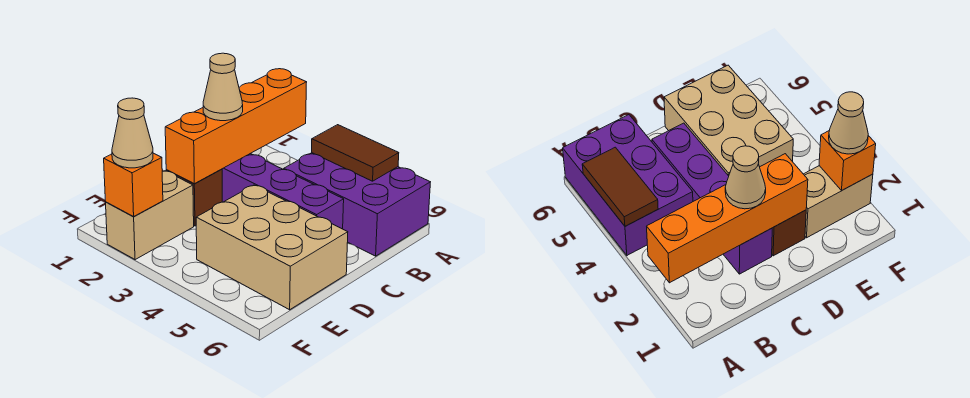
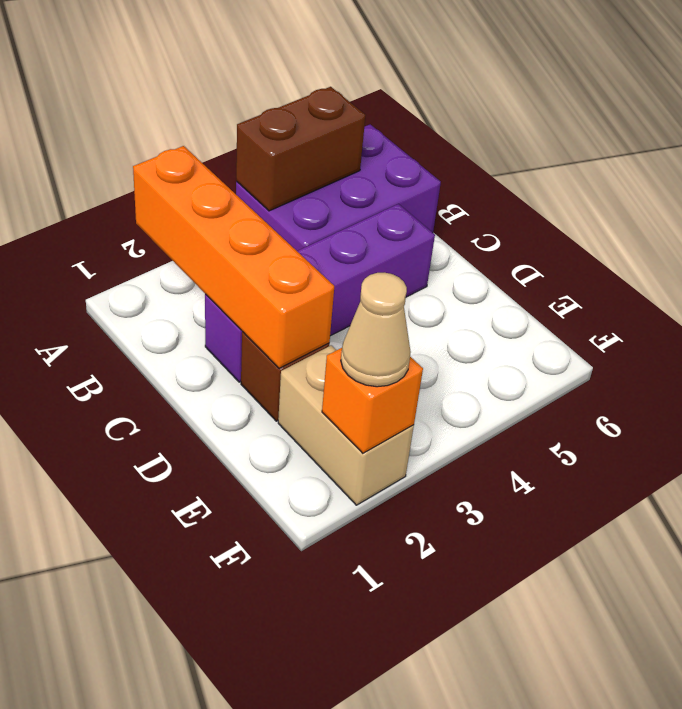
brown tile A4:A5 level 2 -> brown brick A4:A5 level 2
tan cone C2 level 3 -> none
tan brick D4:E6 level 1 -> none

